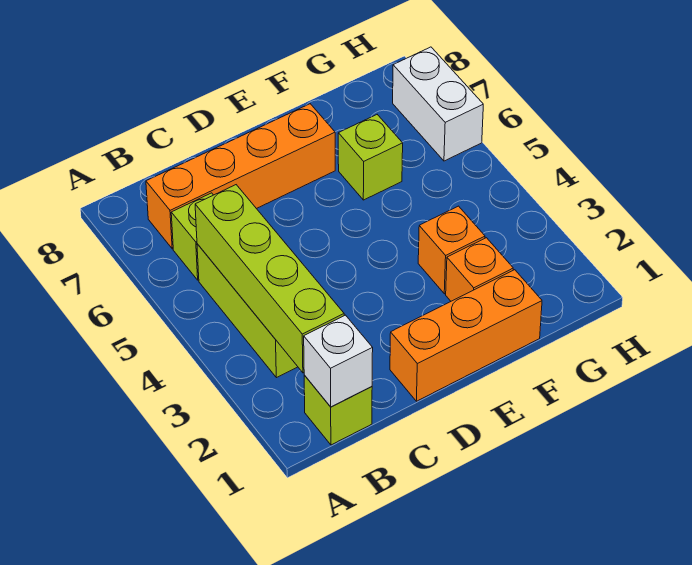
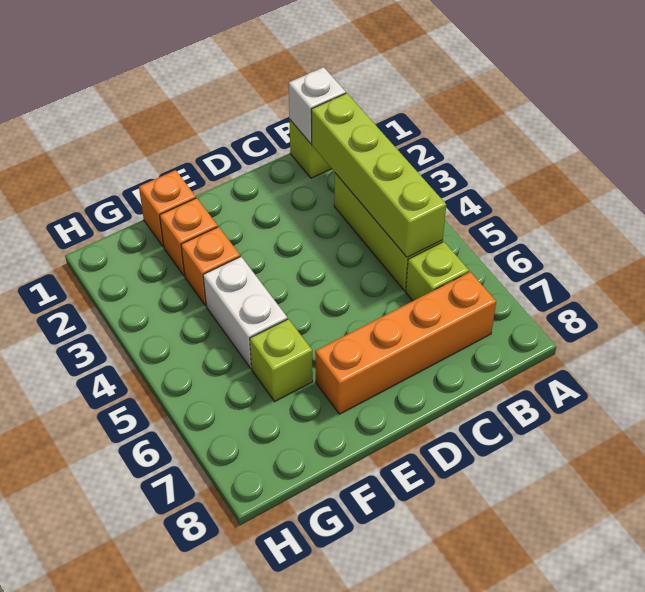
orange brick D1:F1 level 1 -> orange brick F1 level 1
white brick H6:H7 level 1 -> white brick F4:F5 level 1

